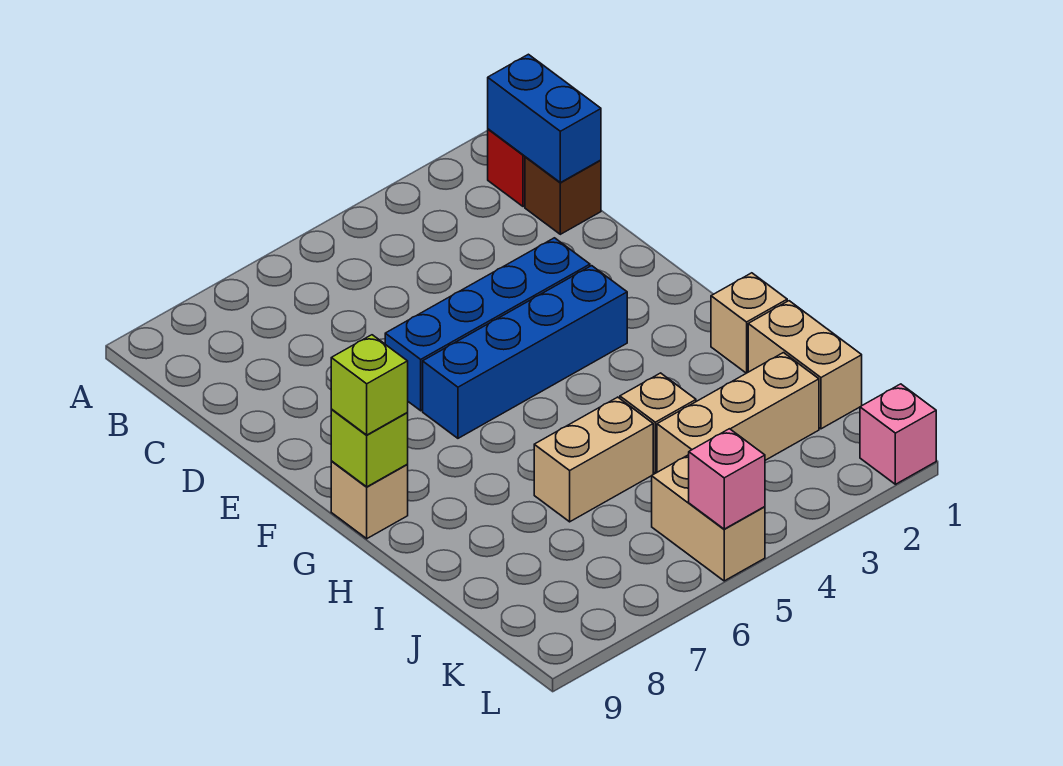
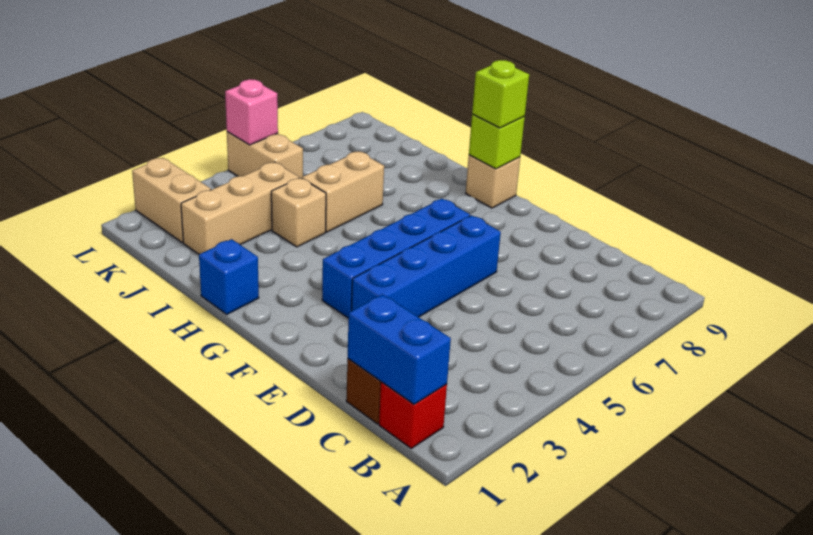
tan brick H1 level 1 -> blue brick H1 level 1
tan brick I1:J1 level 1 -> tan brick K2:L2 level 1
pink brick L1 level 1 -> none

